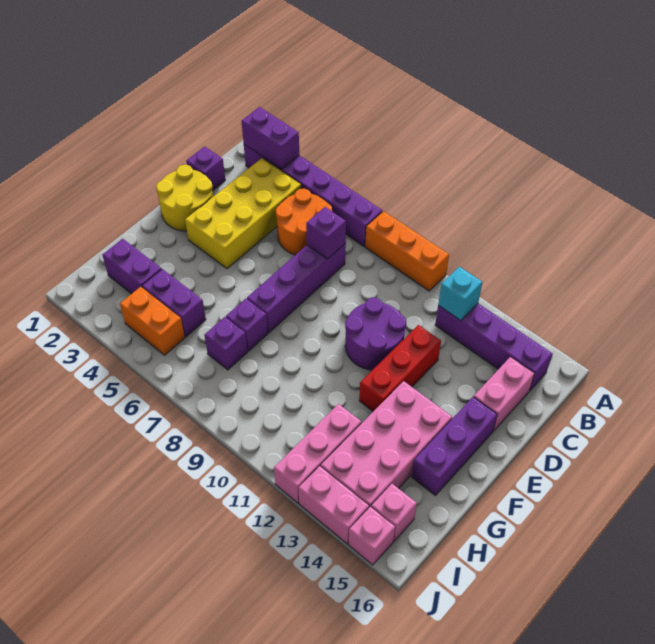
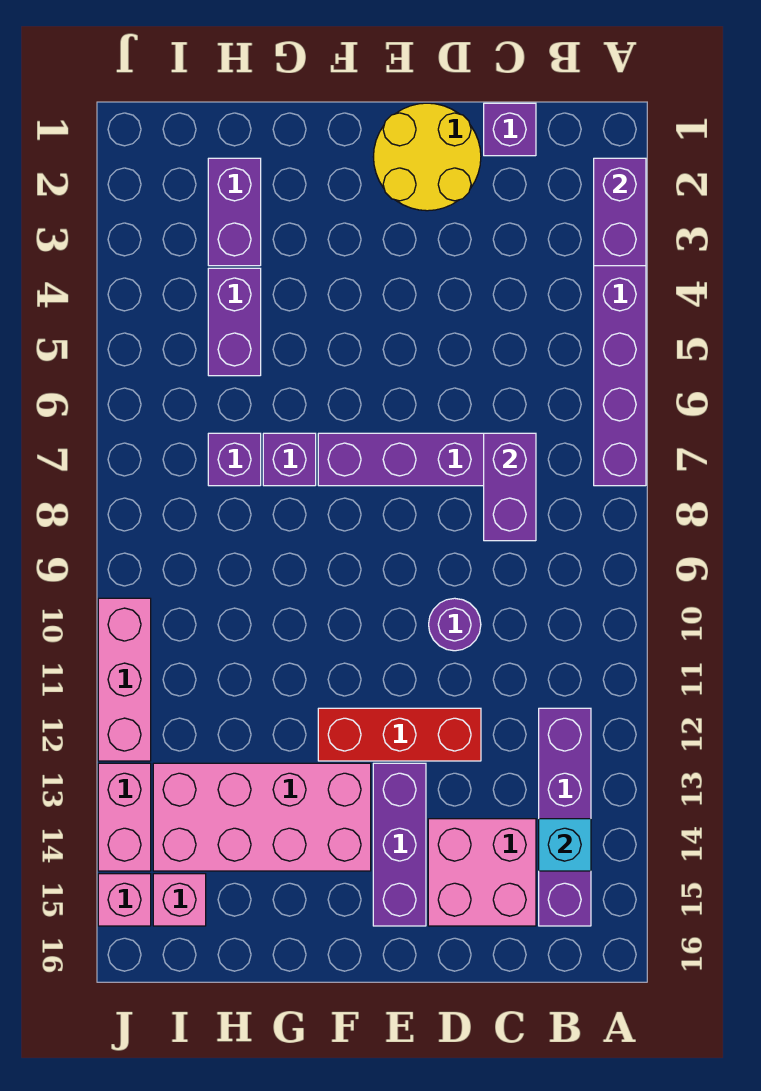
orange brick A8:A10 level 1 -> none
yellow brick B3:E4 level 1 -> none
orange round brick B5:C6 level 1 -> none
cyan brick B12 level 2 -> cyan brick B14 level 2
purple brick C7 level 2 -> purple brick C7:C8 level 2
pink brick C15:D15 level 1 -> pink brick C14:D15 level 1
purple round brick D10:E11 level 1 -> purple round brick D10 level 1
purple brick E15:G15 level 1 -> purple brick E13:E15 level 1
pink brick H12:J12 level 1 -> pink brick J10:J12 level 1
orange brick I4:I5 level 1 -> none

